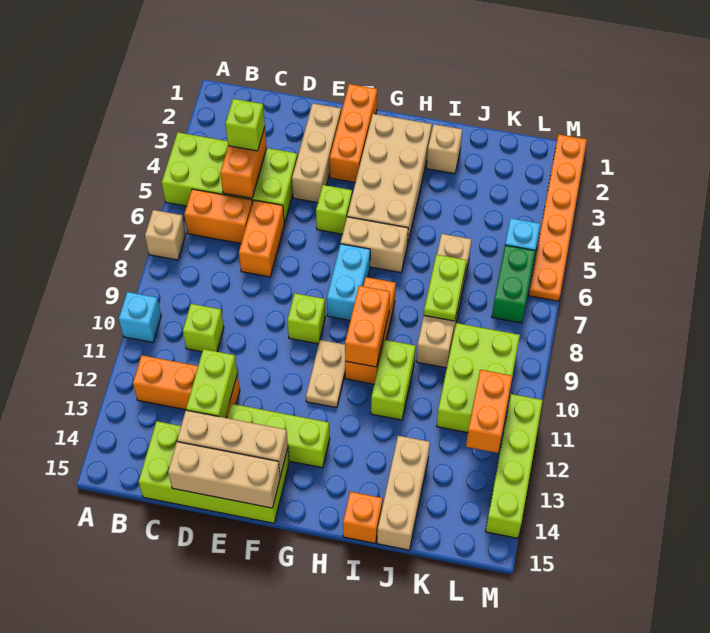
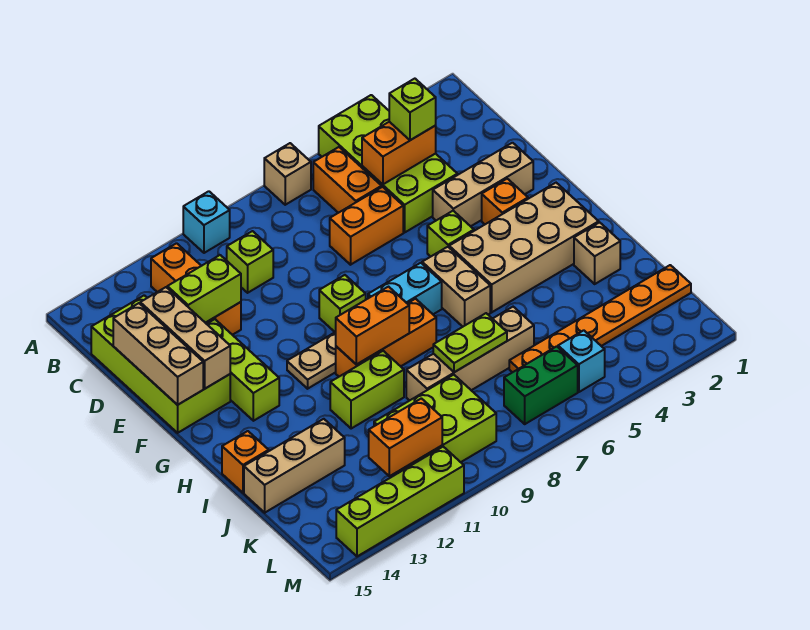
orange brick F1:F3 level 1 -> orange brick F3 level 1
orange plate M1:M6 level 1 -> orange plate K1:K6 level 1

